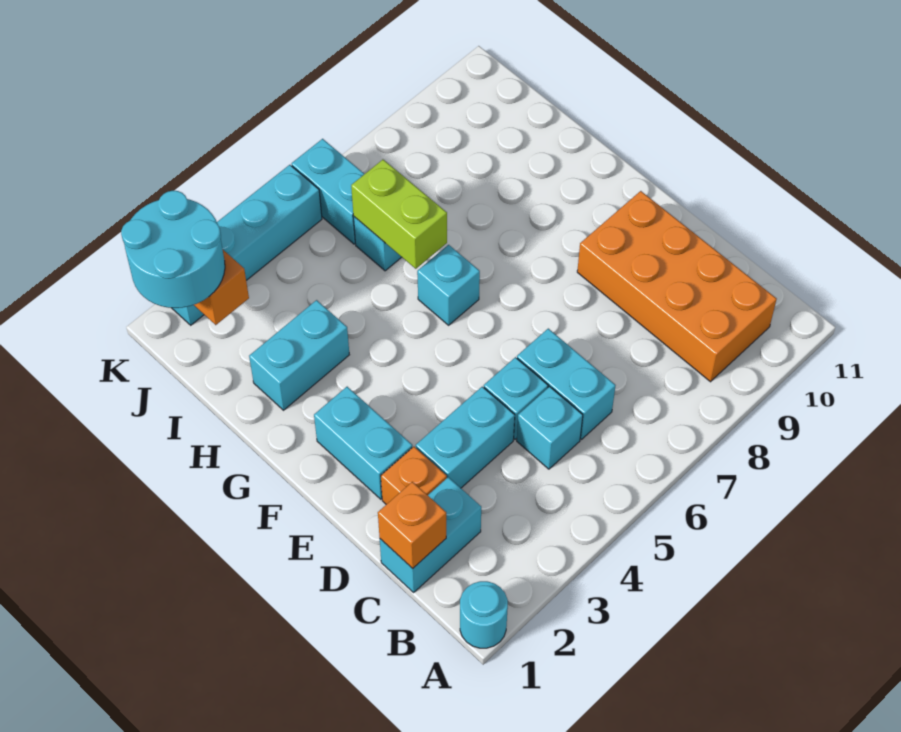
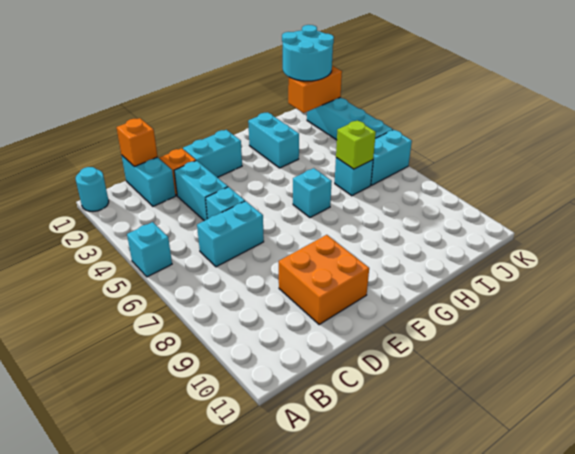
orange brick B9:E10 level 1 -> orange brick D9:E10 level 1
cyan brick C5 level 1 -> cyan brick A5 level 1
lime brick H6:I6 level 2 -> lime brick I6 level 2

